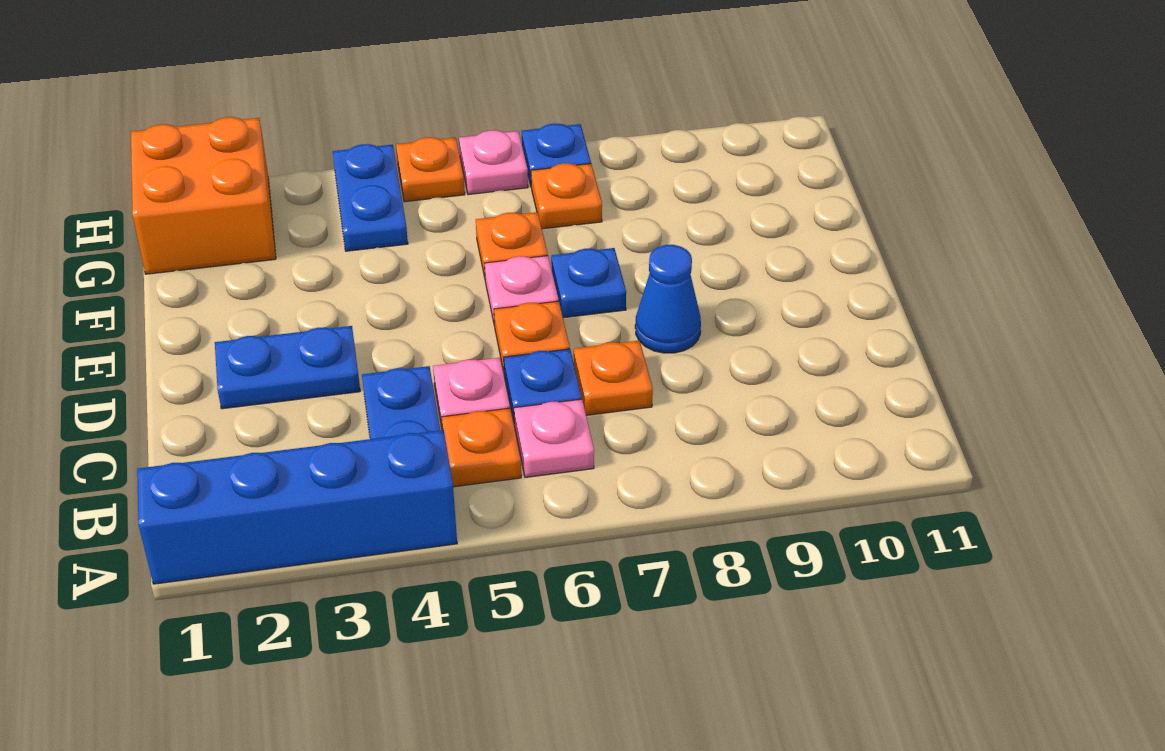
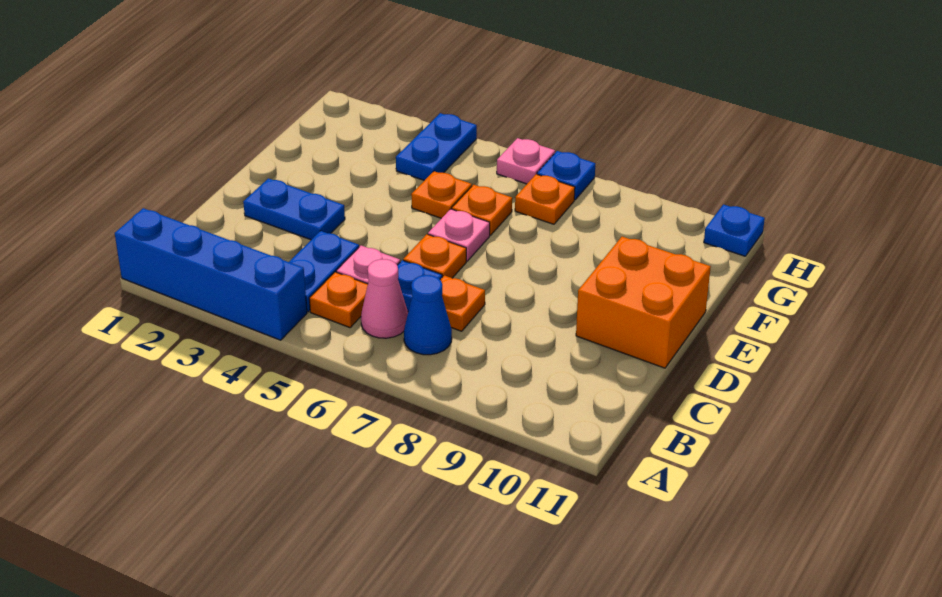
pink plate B6 level 1 -> pink cone B6 level 1
blue cone D8 level 1 -> blue cone B7 level 1
blue plate E7 level 1 -> blue plate H11 level 1
orange brick G1:H2 level 1 -> orange brick D10:E11 level 1
orange plate H5 level 1 -> orange plate F5 level 1

